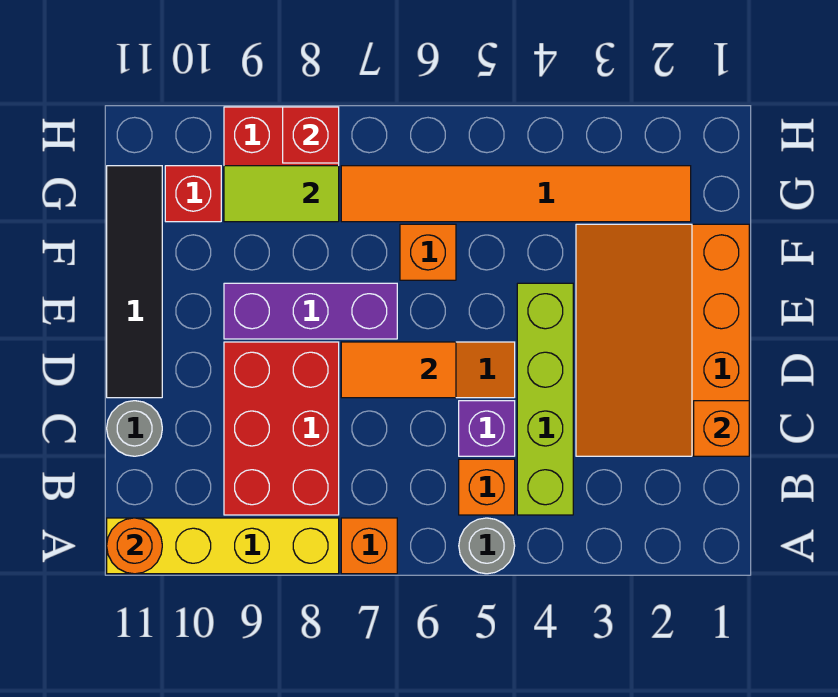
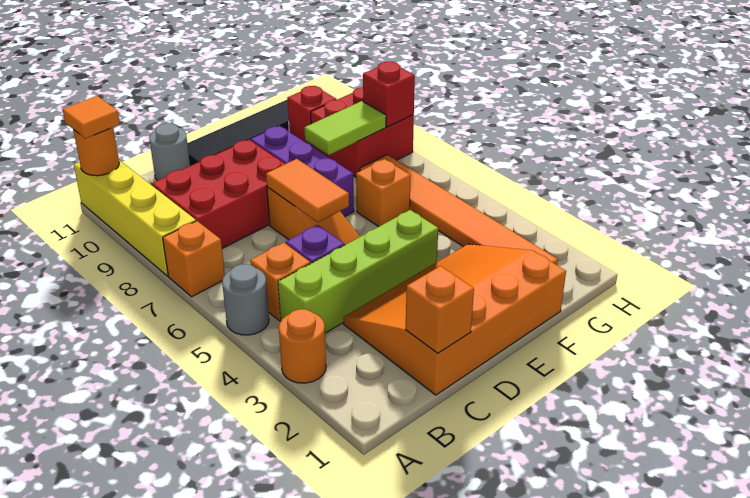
none -> orange round brick A3 level 1
none -> orange tile A11 level 3
lime tile G8:G9 level 2 -> lime tile F8:G8 level 2

